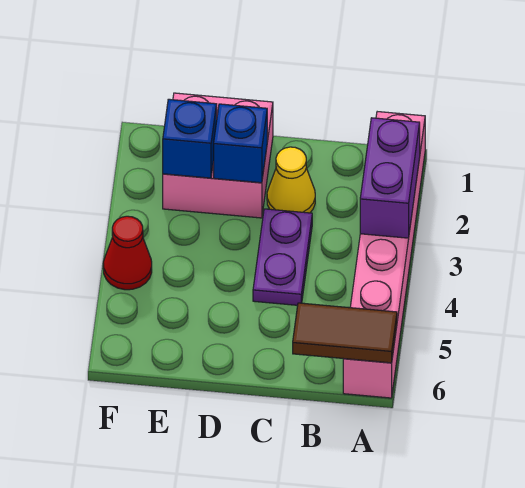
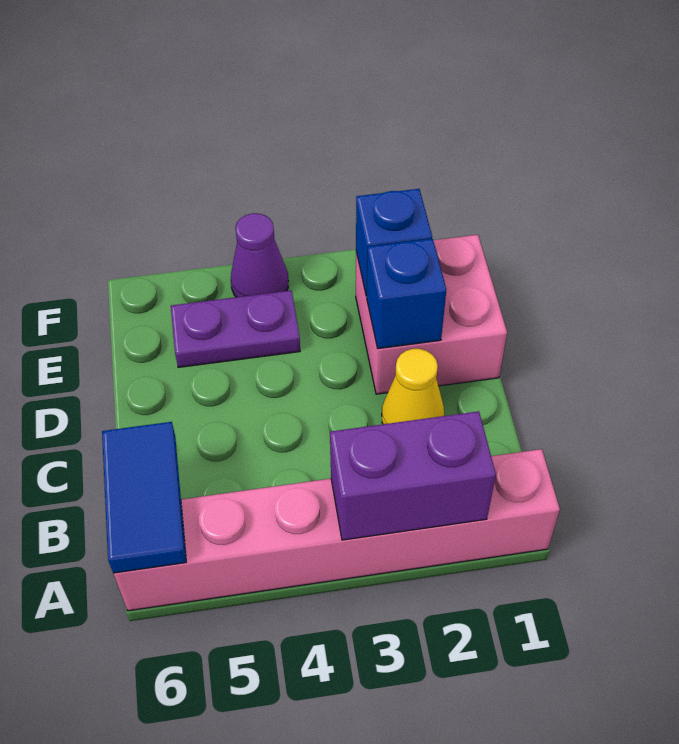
brown tile A6:B6 level 2 -> blue tile A6:B6 level 2
purple plate C3:C4 level 1 -> purple plate E4:E5 level 1
red cone F4 level 1 -> purple cone F4 level 1

